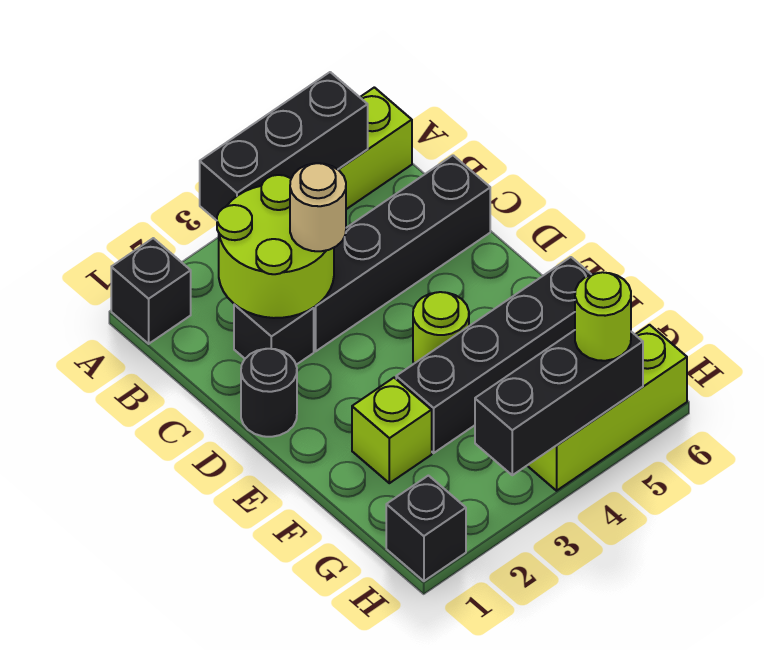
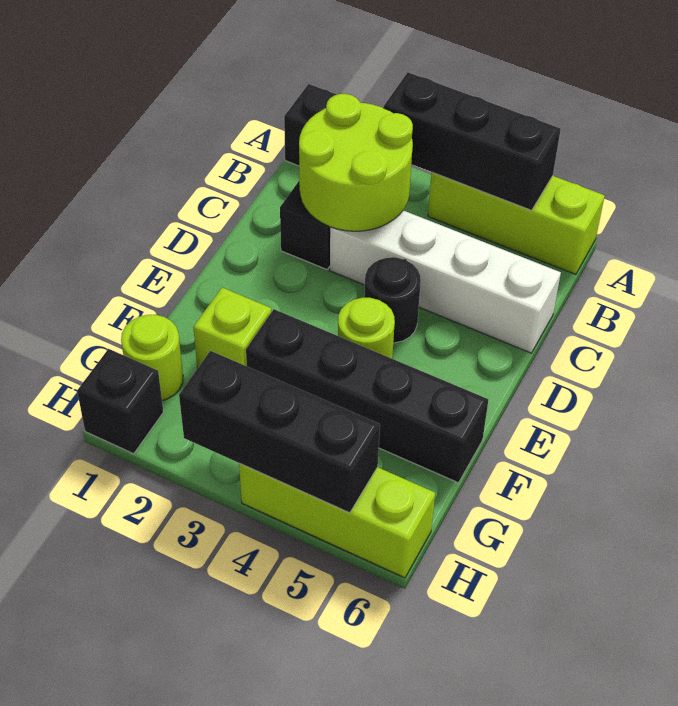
black brick C3:C6 level 1 -> white brick C3:C6 level 1
tan round brick C3 level 3 -> none
black round brick D1 level 1 -> black round brick D4 level 1
lime round brick H5 level 3 -> lime round brick G1 level 1

